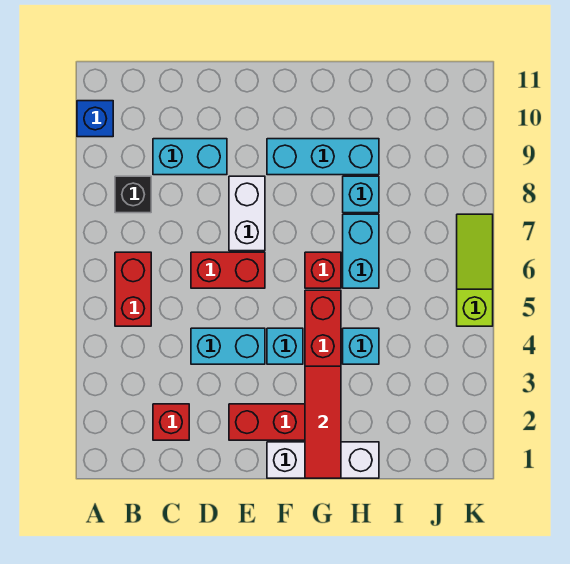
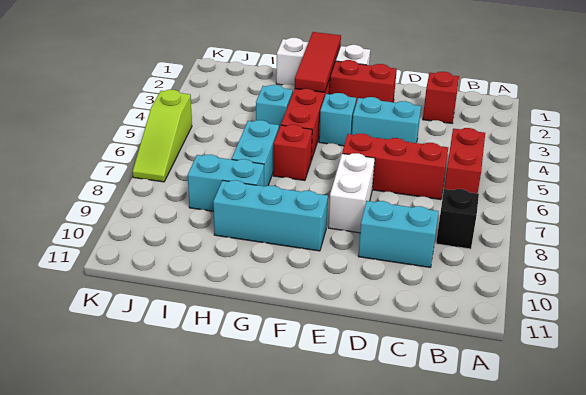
blue brick A10 level 1 -> none
red brick D6:E6 level 1 -> red brick C6:E6 level 1
cyan brick H8 level 1 -> cyan brick H8:I8 level 1

